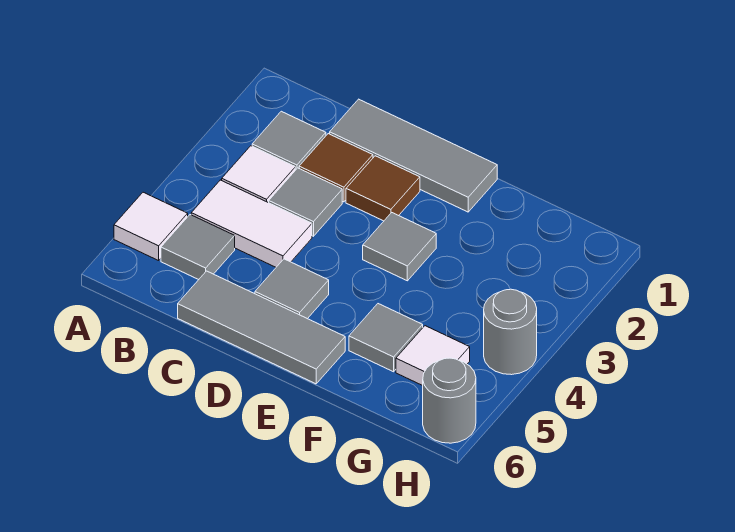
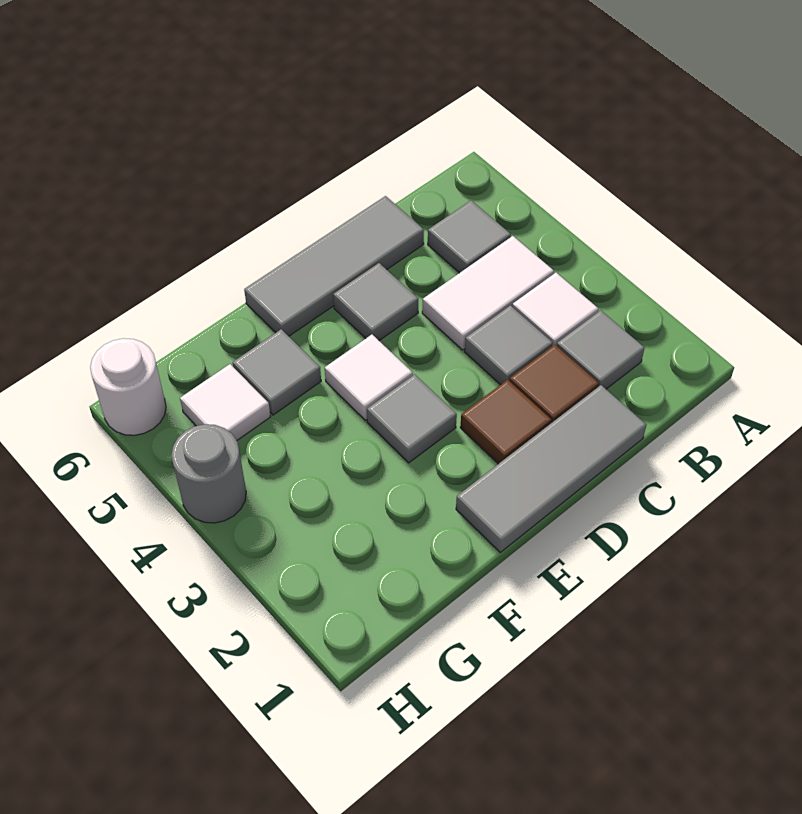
white tile A5 level 1 -> white tile E4 level 1
grey round brick H6 level 1 -> white round brick H6 level 1

